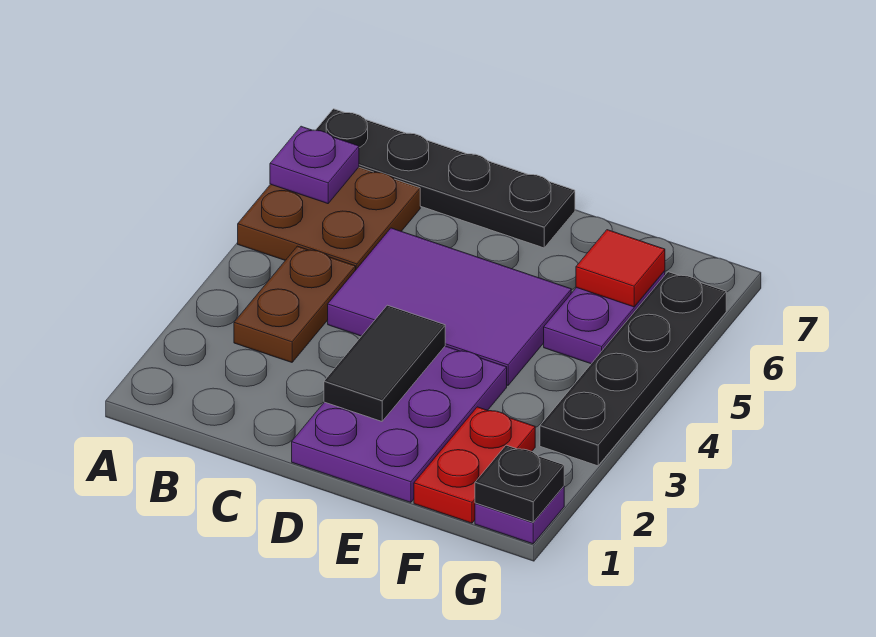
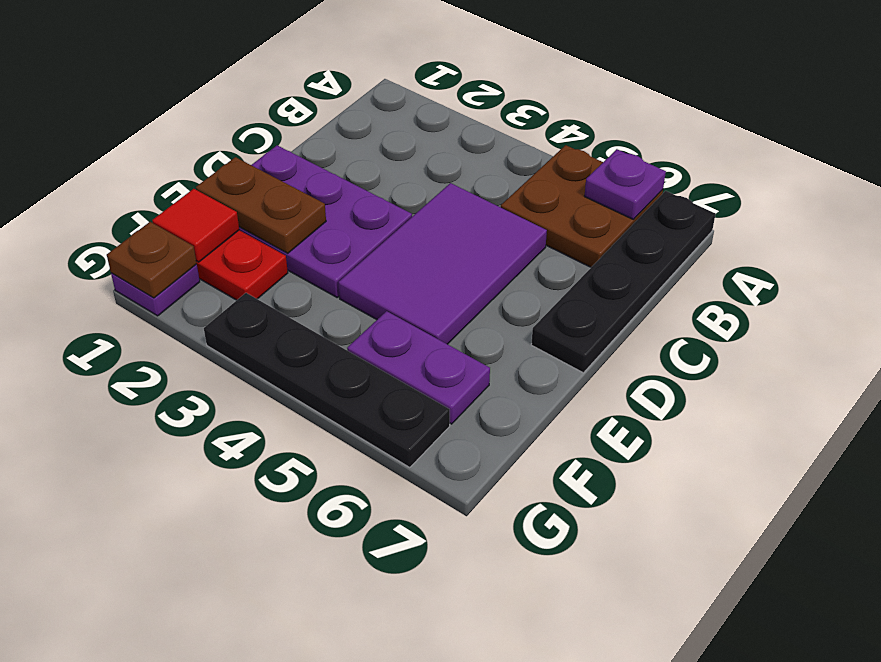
brown plate B3:B4 level 1 -> brown plate E1:E2 level 2
black tile D2:D3 level 2 -> none
red tile F6 level 2 -> red tile F1 level 2
black plate G1 level 2 -> brown plate G1 level 2

